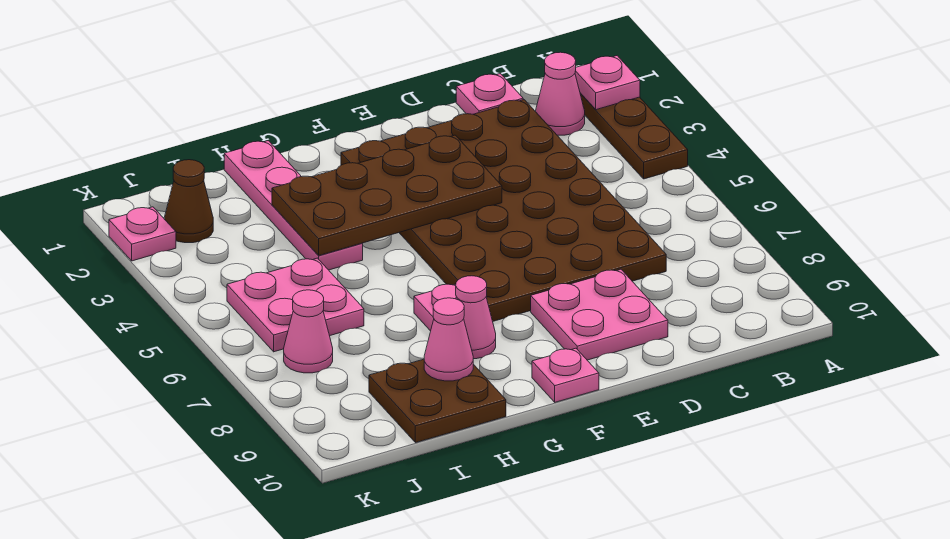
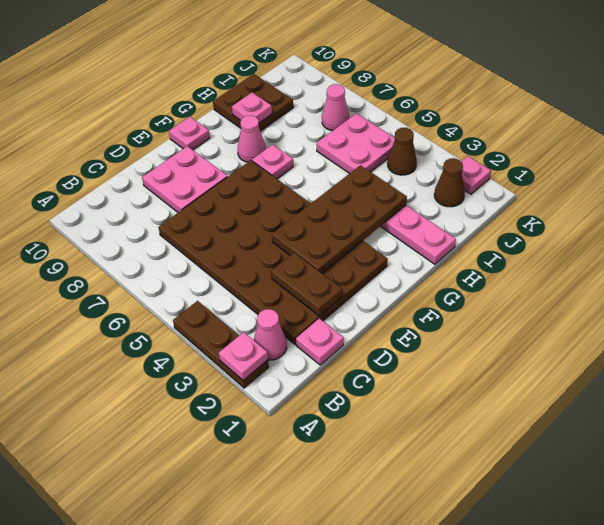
none -> brown plate D2:D3 level 2
pink cone H9 level 2 -> pink plate H9 level 2
none -> brown cone J4 level 1

